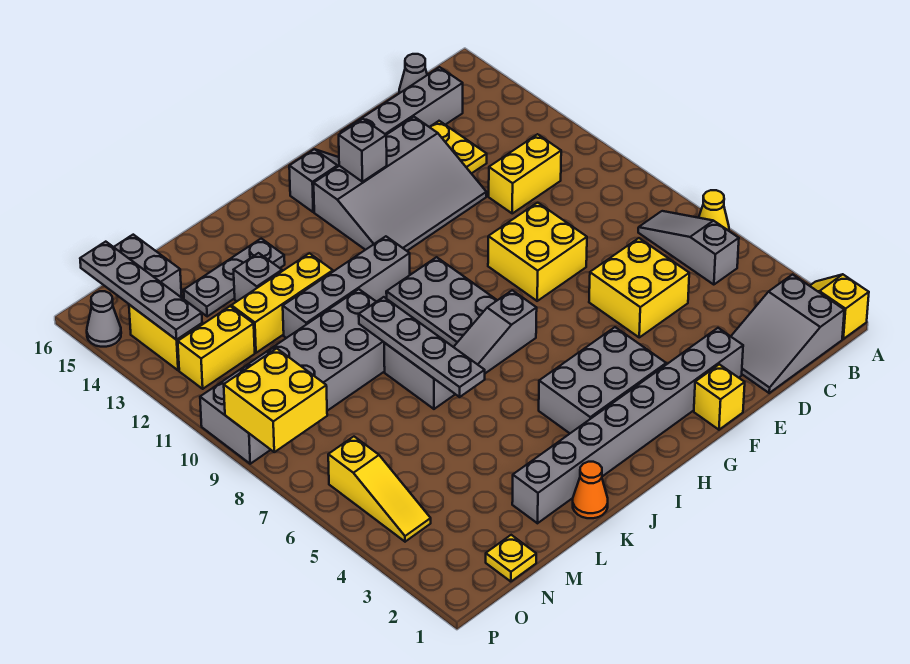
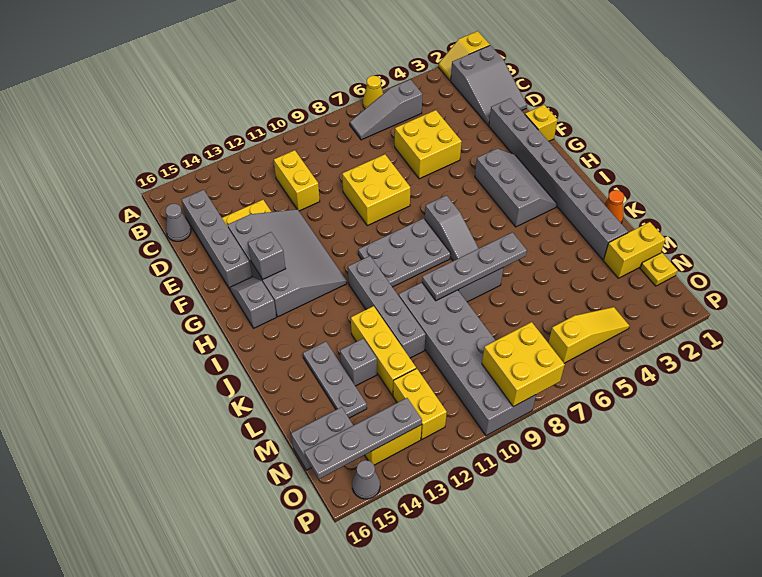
grey brick G3:I4 level 1 -> grey slope G3:I4 level 1 top 4
none -> yellow brick M1:M2 level 1

